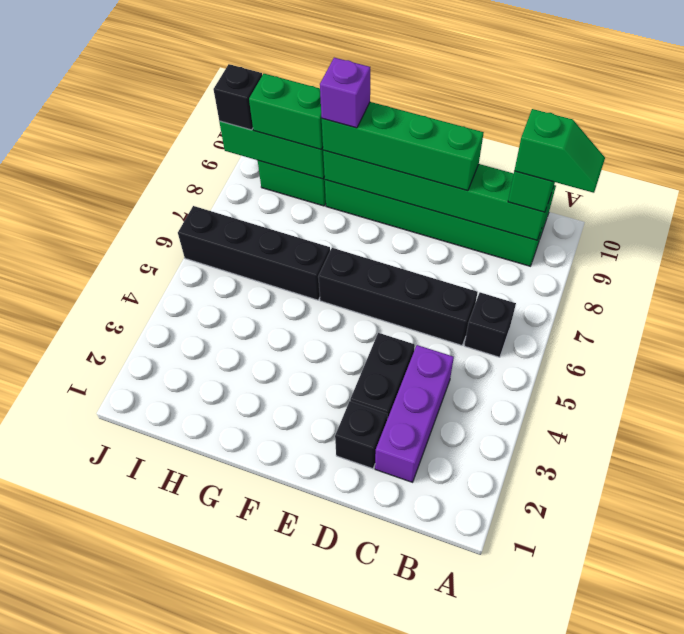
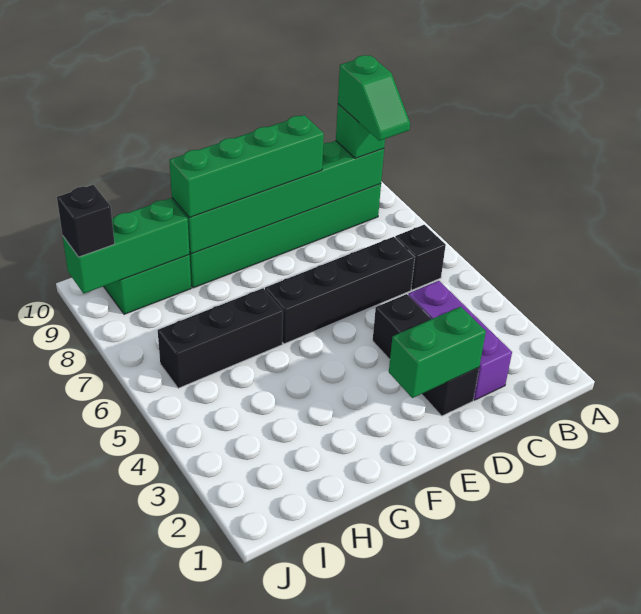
green slope A9:B9 level 4 top B -> green slope B8:B9 level 4 top 9
black brick G6:J6 level 1 -> black brick G6:I6 level 1
purple brick G9 level 4 -> none
green brick H9:I9 level 3 -> green brick D2:E2 level 2

